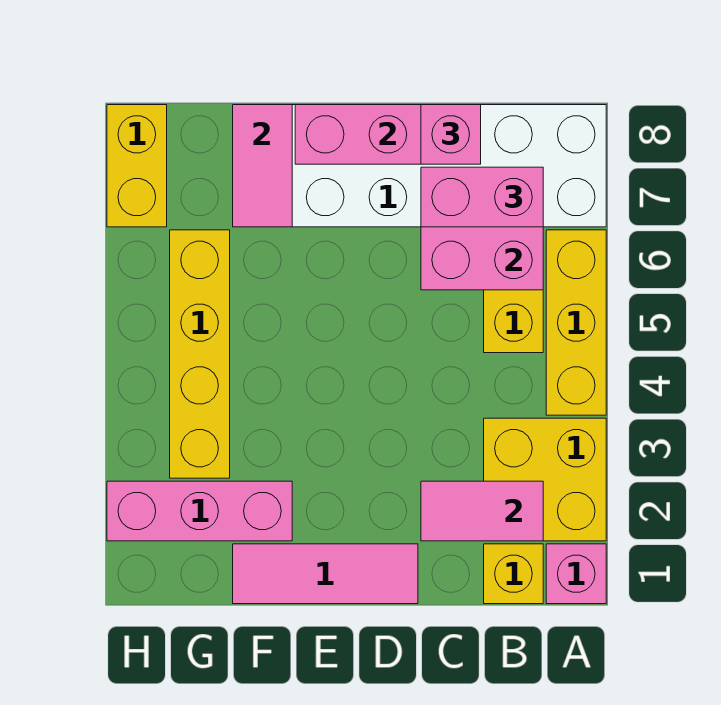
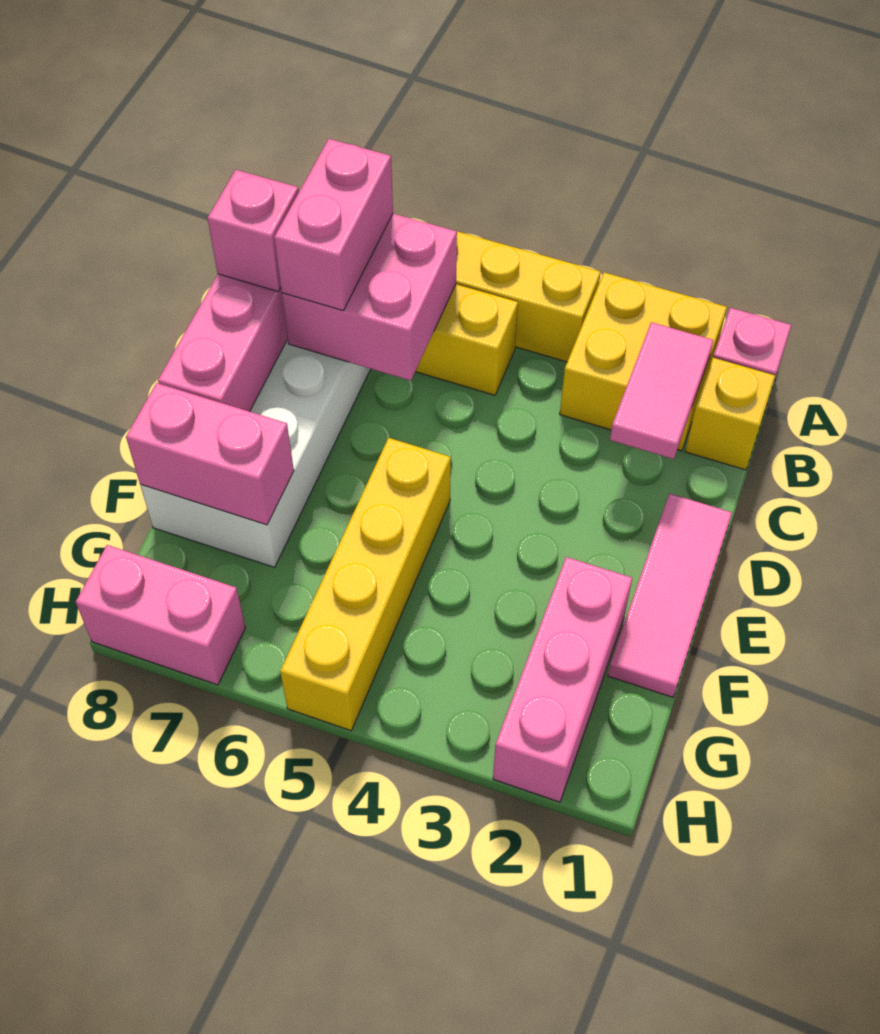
pink tile F7:F8 level 2 -> pink brick F7:F8 level 2
yellow brick G3:G6 level 1 -> yellow brick E5:H5 level 1
yellow brick H7:H8 level 1 -> pink brick H7:H8 level 1

